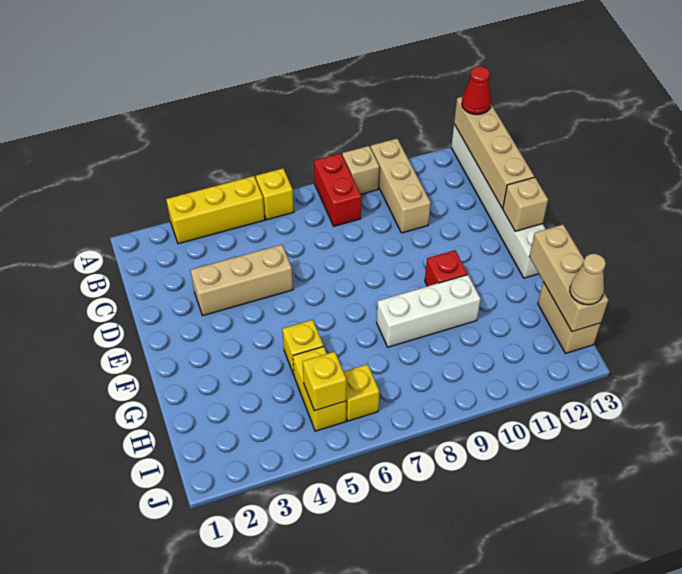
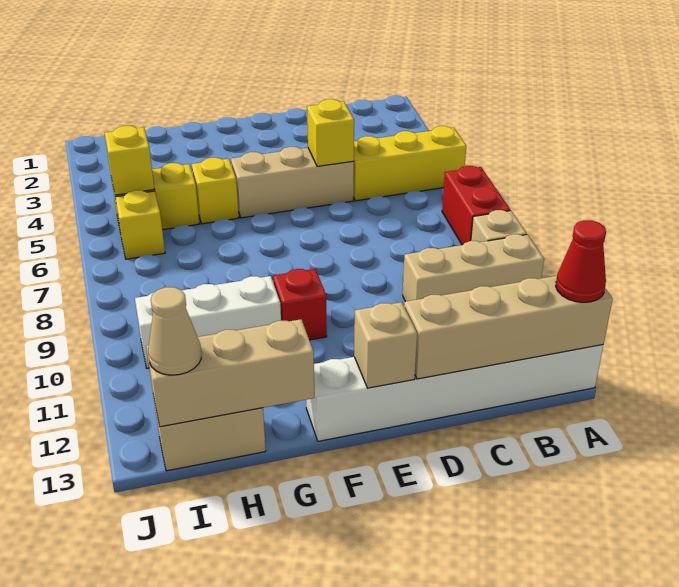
yellow brick A3:A5 level 1 -> yellow brick A5:C5 level 1
yellow brick A6 level 1 -> yellow brick D5 level 2
red brick A8:B8 level 1 -> red brick A7:A8 level 1
tan brick D3:D5 level 1 -> tan brick D5:F5 level 1
white brick G8:G10 level 1 -> white brick G10:I10 level 1

